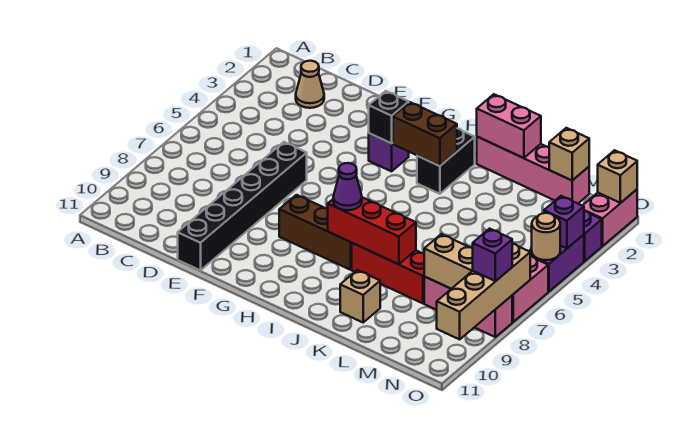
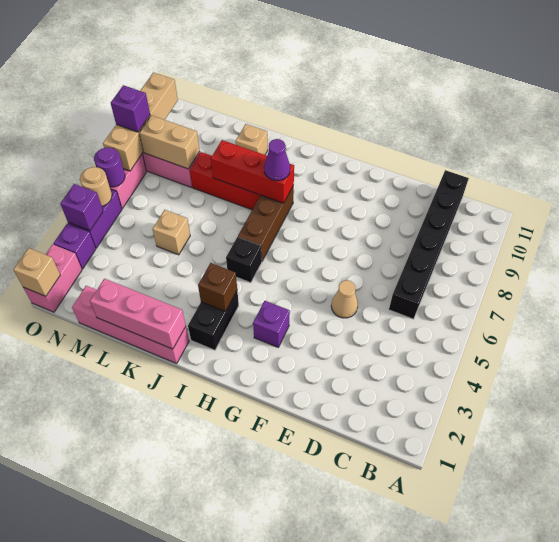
tan cone C2 level 1 -> tan cone E5 level 1
black brick E6:E11 level 1 -> black brick C6:C11 level 1
black brick G3 level 2 -> black brick I5 level 1
brown brick G8:I8 level 1 -> brown brick I6:I8 level 1
brown brick H3:I3 level 2 -> brown brick I3 level 2
pink brick J1:K1 level 2 -> pink brick J1:L1 level 2
tan brick M1 level 2 -> tan brick L5 level 1
none -> purple round brick O6 level 2

